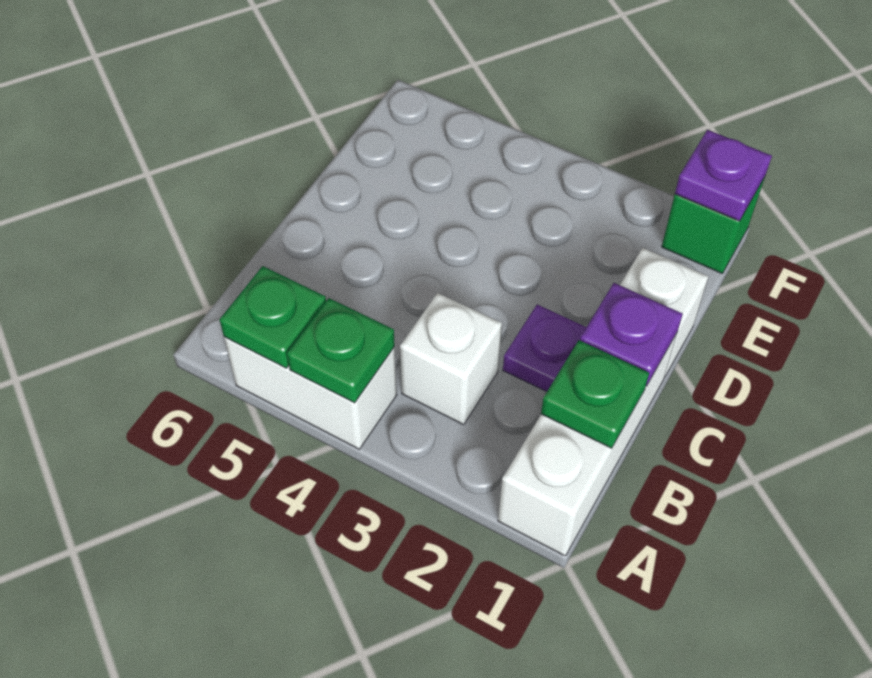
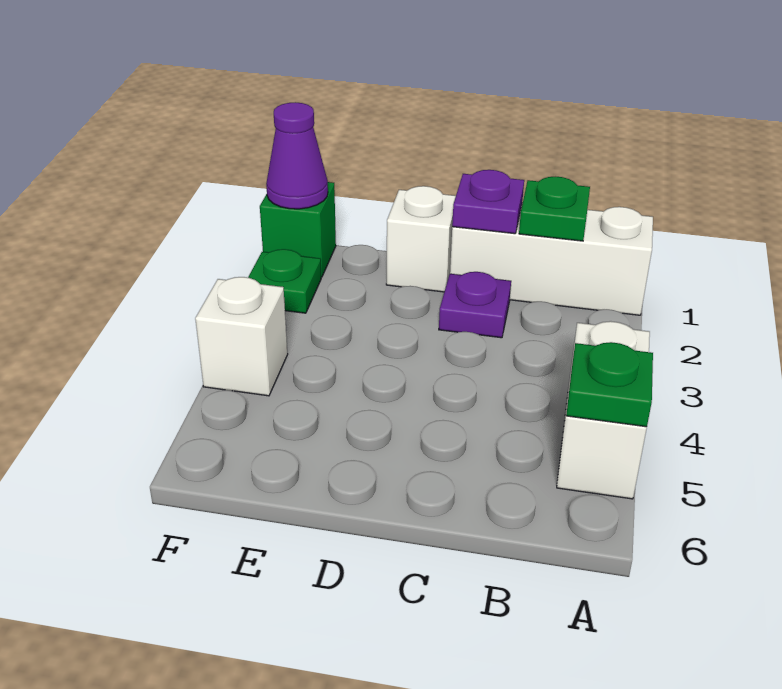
green plate A4 level 2 -> green plate F2 level 1
white brick B3 level 1 -> white brick F4 level 1
purple plate F1 level 2 -> purple cone F1 level 2

